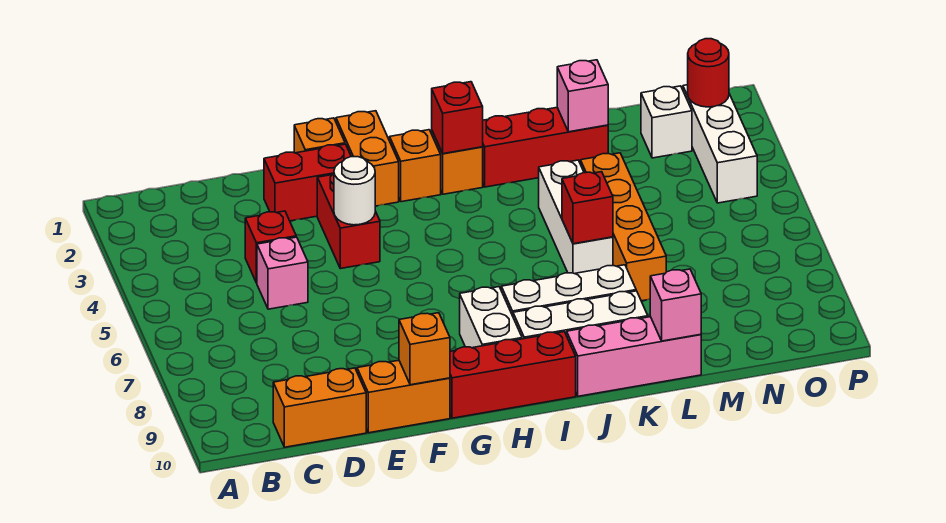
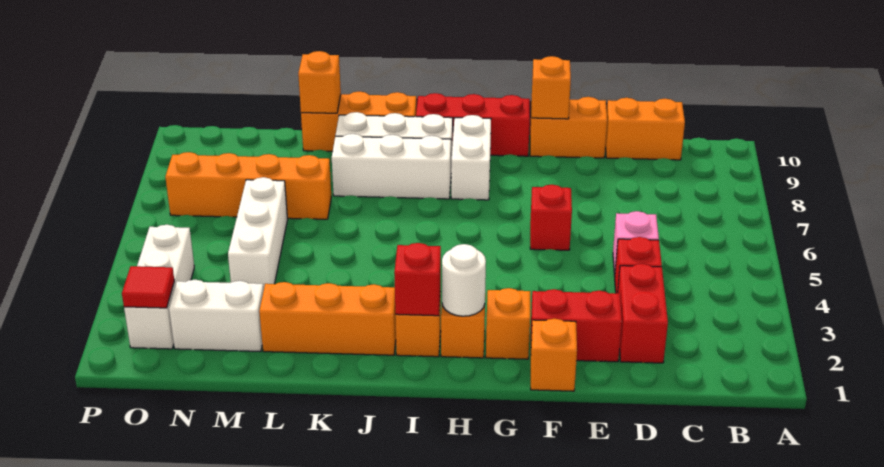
red brick F3:F4 level 1 -> red brick D2:D3 level 1
white round brick F4 level 2 -> white round brick H2 level 2
orange brick G1:G2 level 1 -> orange brick G2 level 1
red brick J2:L2 level 1 -> orange brick J2:L2 level 1
pink brick J10:L10 level 1 -> orange brick J10:L10 level 1
white brick K4:K6 level 1 -> white brick M4:M6 level 1
red brick K6 level 2 -> red brick F6 level 1
pink brick L2 level 2 -> none
orange brick L4:L7 level 1 -> orange brick L7:O7 level 1
pink brick L10 level 2 -> orange brick L10 level 2
white brick N2 level 1 -> white brick M2:N2 level 1
red round brick O2 level 2 -> red tile O2 level 2

